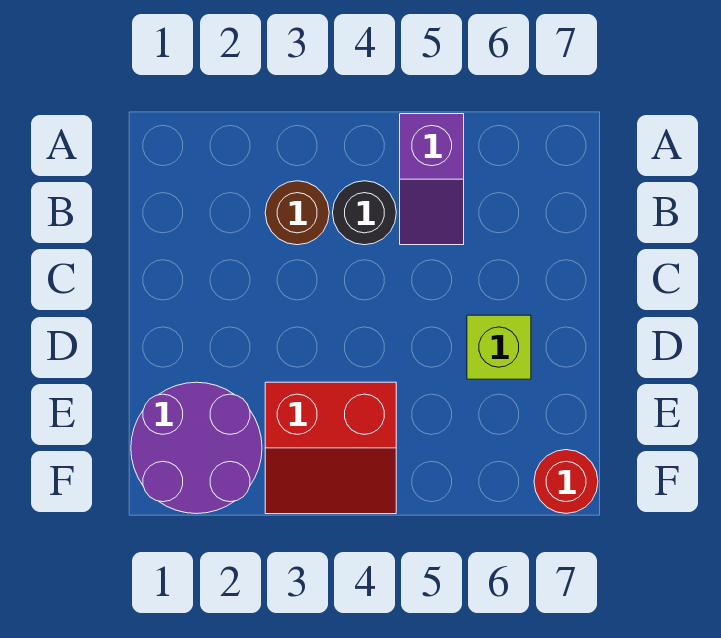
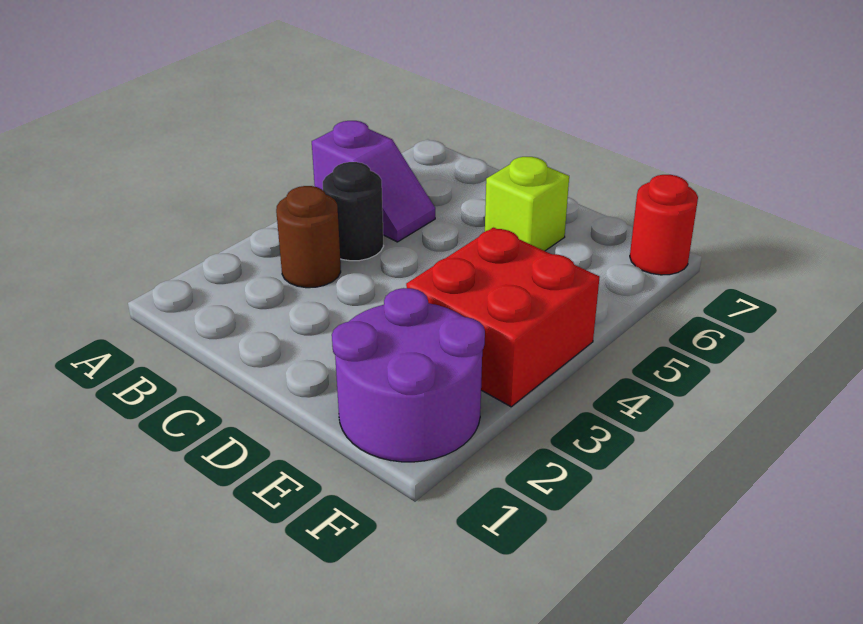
red slope E3:F4 level 1 top E -> red brick E3:F4 level 1

